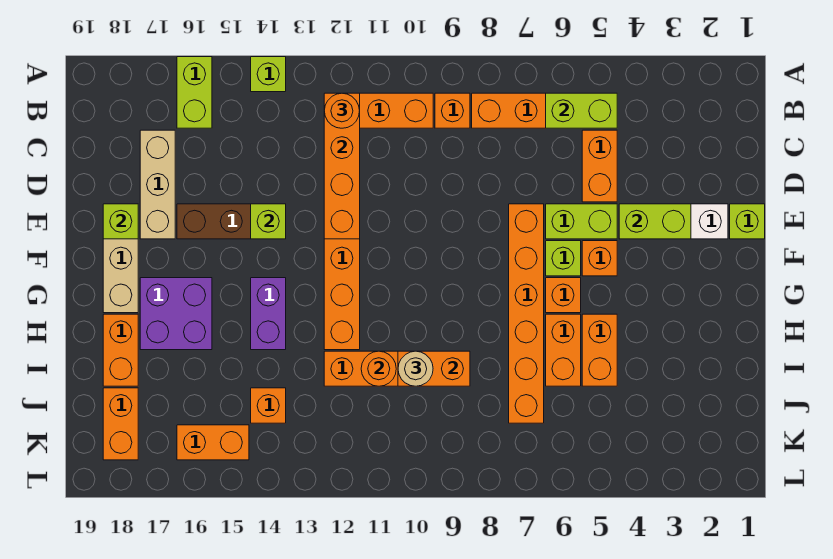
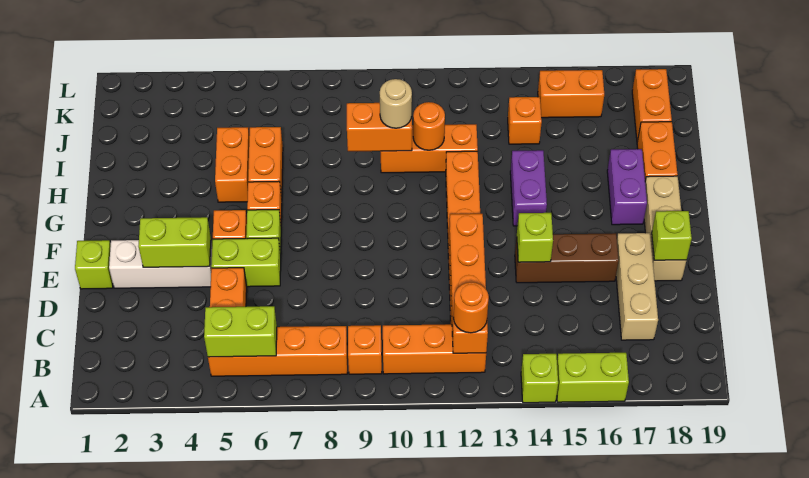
lime brick A16:B16 level 1 -> lime brick A15:A16 level 1
orange brick E7:J7 level 1 -> none
purple brick G16:H17 level 1 -> purple brick G17:H17 level 1

